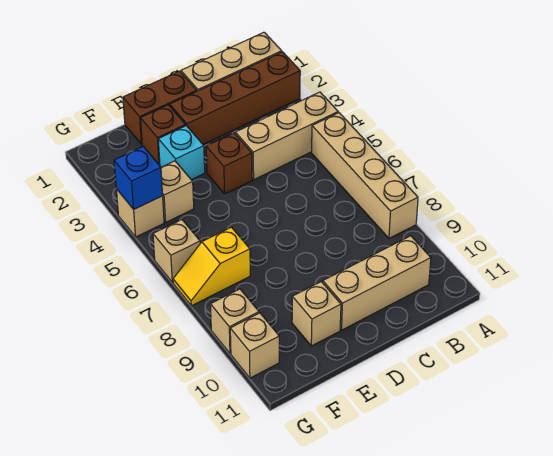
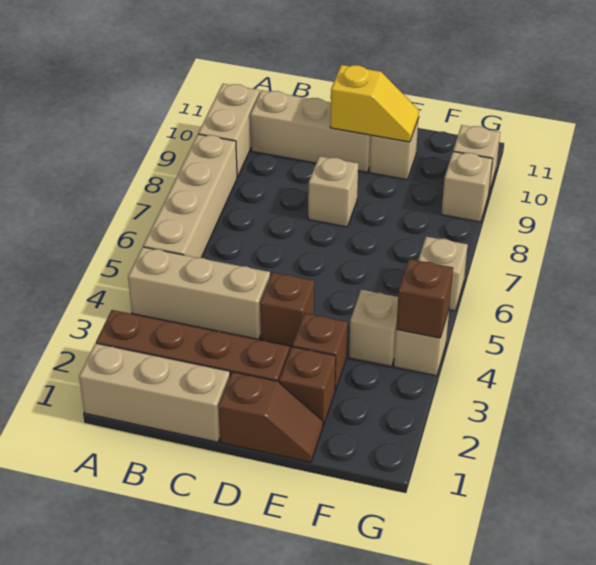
none -> tan brick A9:A10 level 1
brown brick D1:E1 level 1 -> brown slope D1:E1 level 1 top D
none -> tan brick D8 level 1
cyan brick E3 level 1 -> brown brick E3 level 1
yellow slope F7:G7 level 1 top F -> yellow slope D10:E10 level 2 top D
blue brick G4 level 2 -> brown brick G4 level 2

